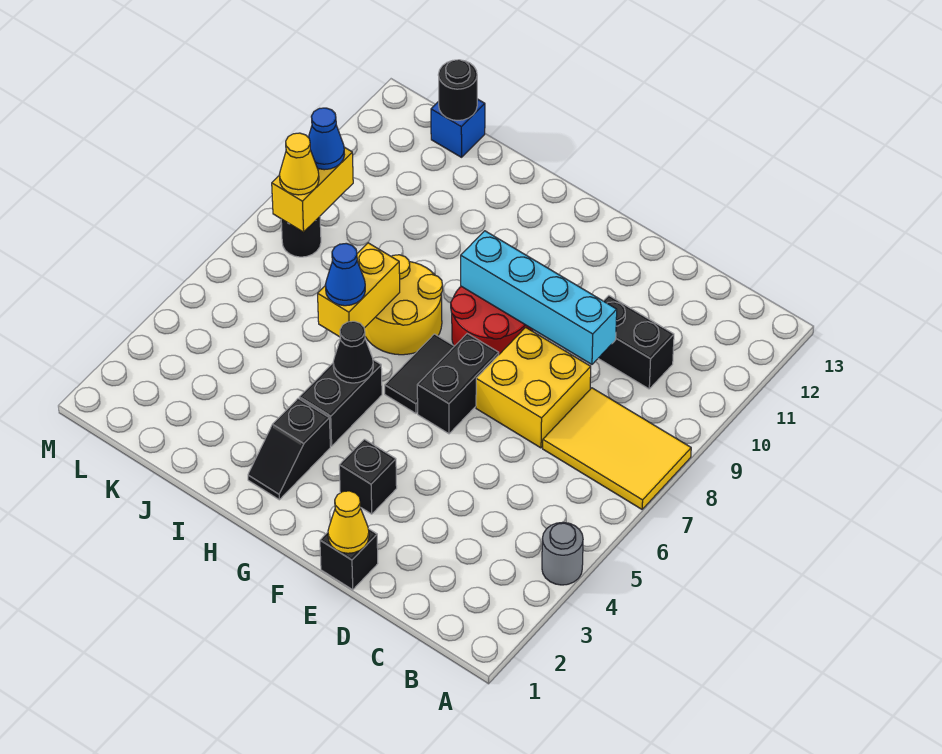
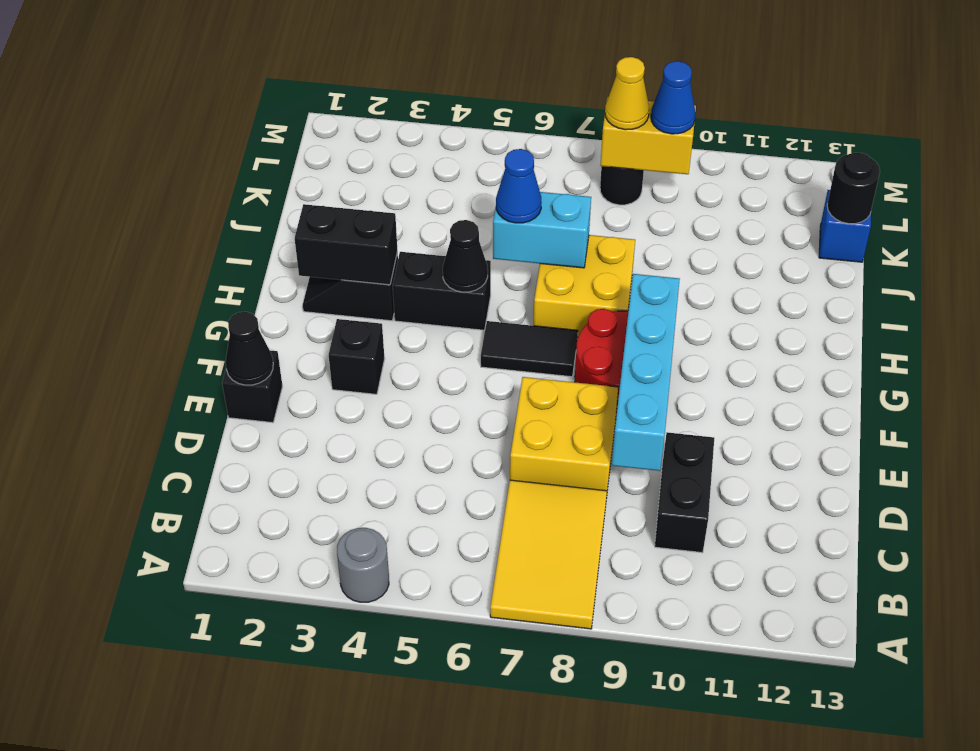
yellow cone E1 level 2 -> black cone E1 level 2
black brick F6:F7 level 1 -> black brick H2:H3 level 2
yellow round brick H7:I8 level 1 -> yellow brick H7:I8 level 1
yellow brick I6:I7 level 2 -> cyan brick I6:I7 level 2

